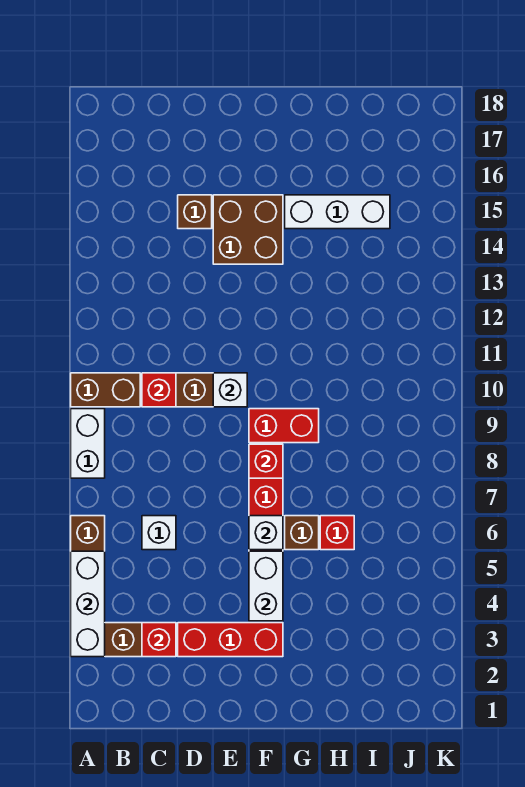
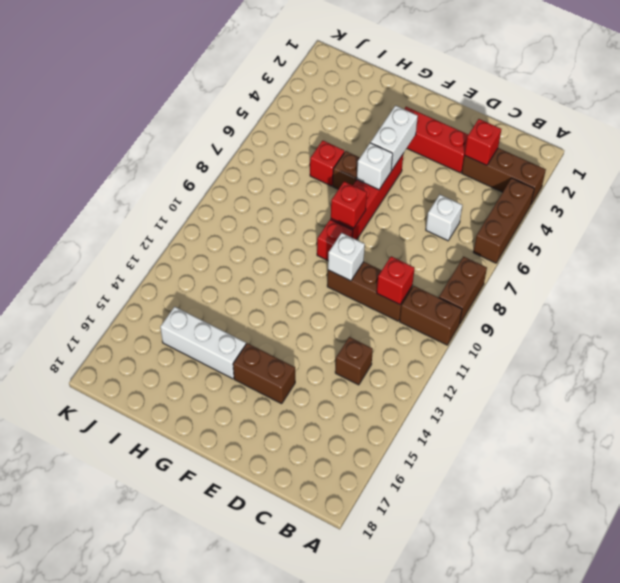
white brick A3:A5 level 2 -> none
white brick A8:A9 level 1 -> brown brick A8:A9 level 1
brown brick D15 level 1 -> brown brick C13 level 1
brown brick E14:F15 level 1 -> brown brick E15:F15 level 1
red brick F9:G9 level 1 -> red brick F9 level 1

